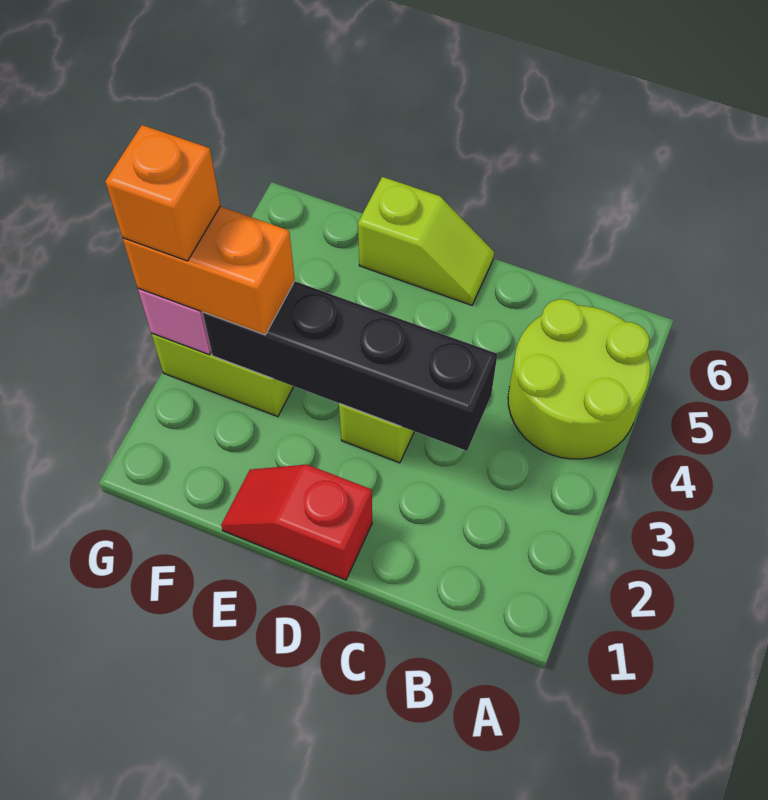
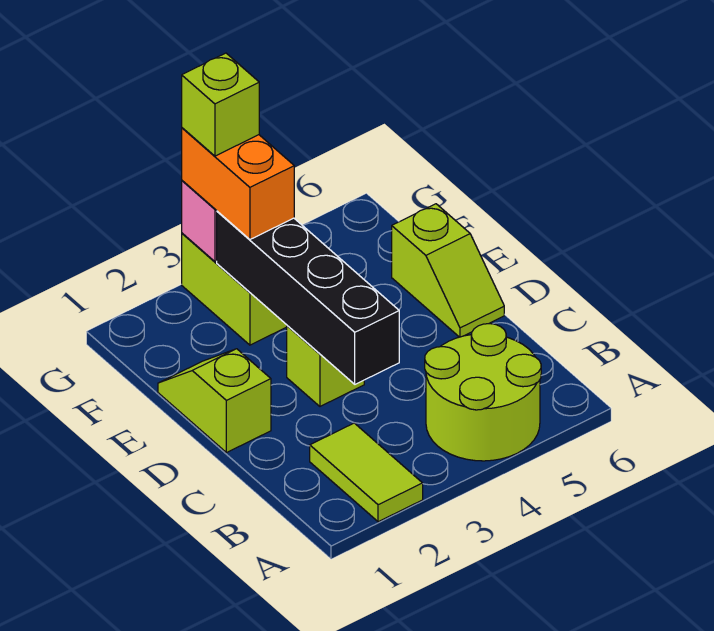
none -> lime tile A2:B2 level 1
red slope D1:E1 level 1 top D -> lime slope D1:E1 level 1 top D
orange brick G3 level 4 -> lime brick G3 level 4

